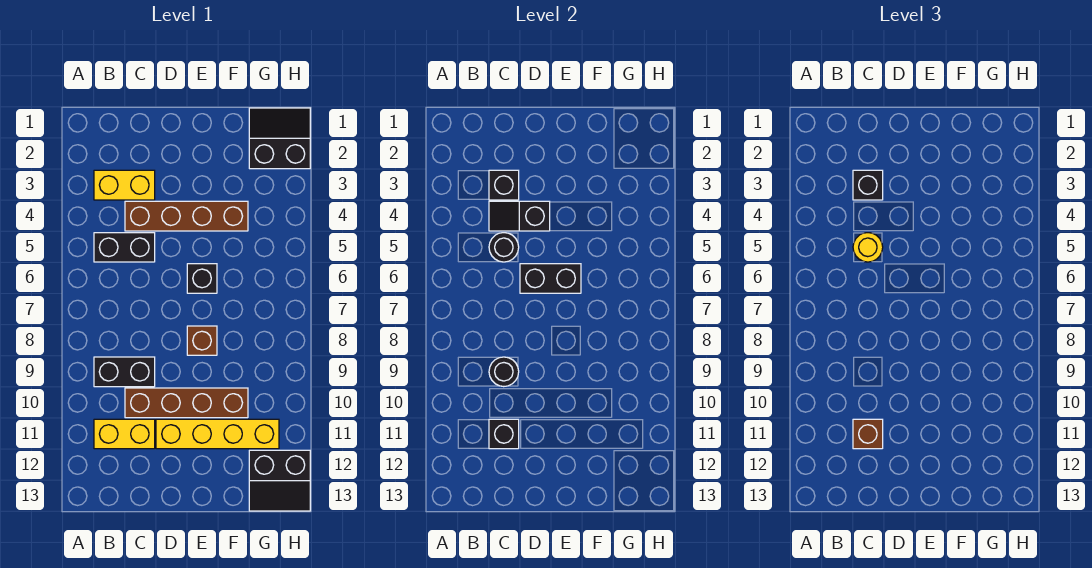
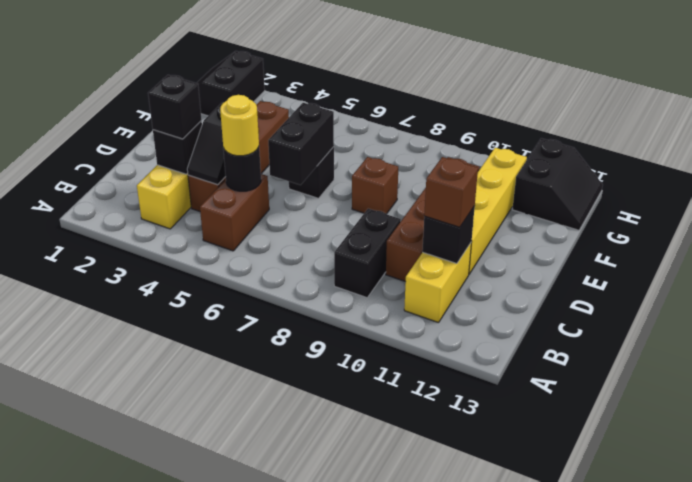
black brick B5:C5 level 1 -> brown brick B5:C5 level 1
black round brick C9 level 2 -> none

